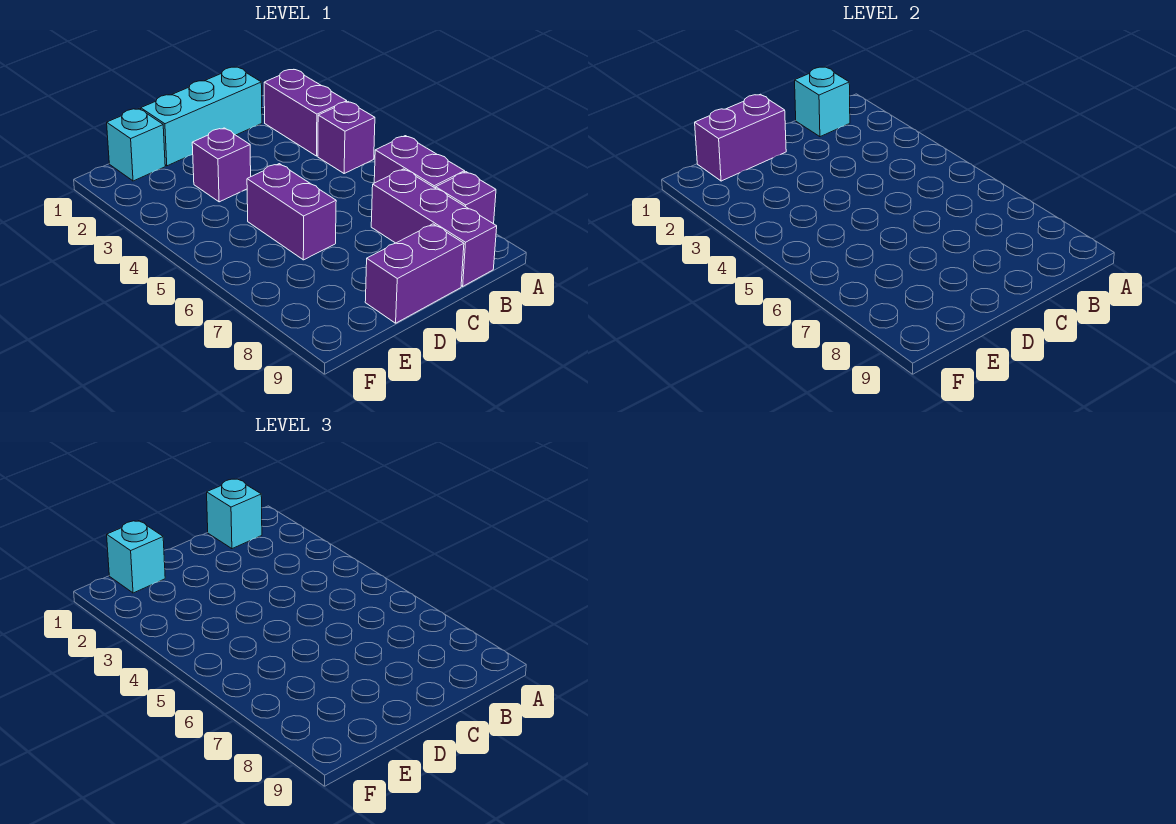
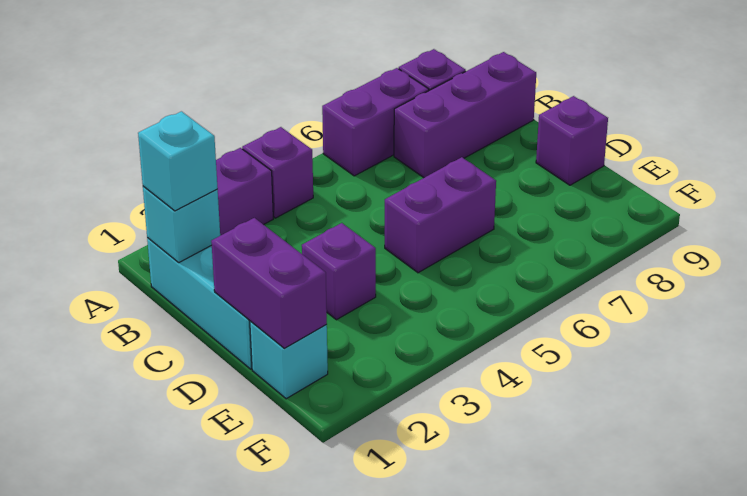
purple brick C9:D9 level 1 -> purple brick D9 level 1
cyan brick E1 level 3 -> none

